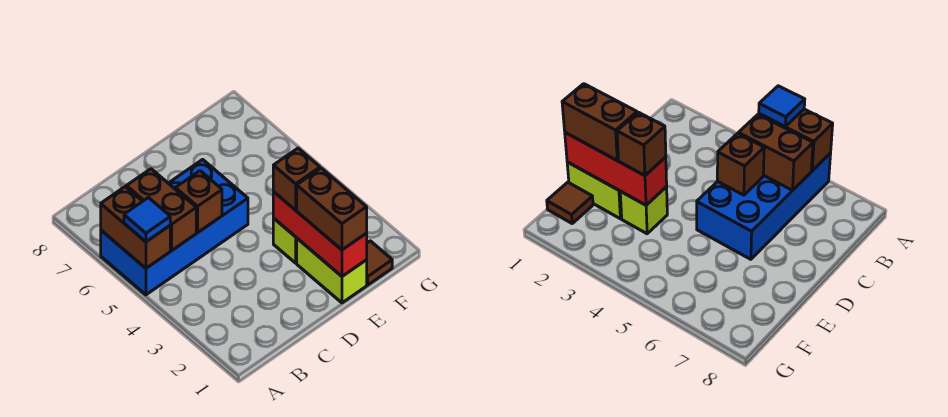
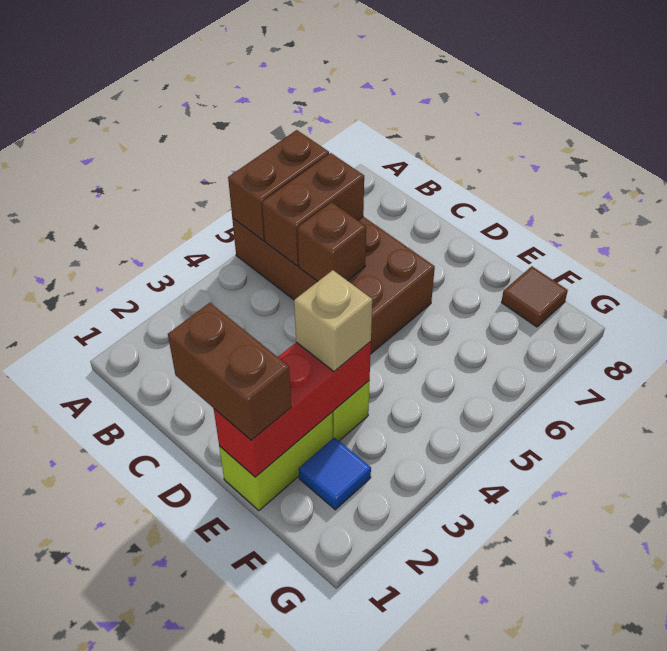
blue brick A5:D6 level 1 -> brown brick A5:D6 level 1
blue tile A5 level 3 -> blue tile F2 level 1
brown brick E1:E2 level 3 -> brown brick D1:E1 level 3
brown brick E3 level 3 -> tan brick E3 level 3
brown tile F1 level 1 -> brown tile F8 level 1

